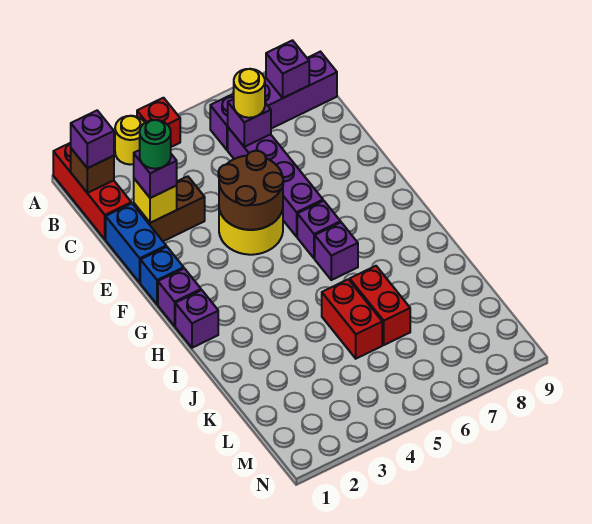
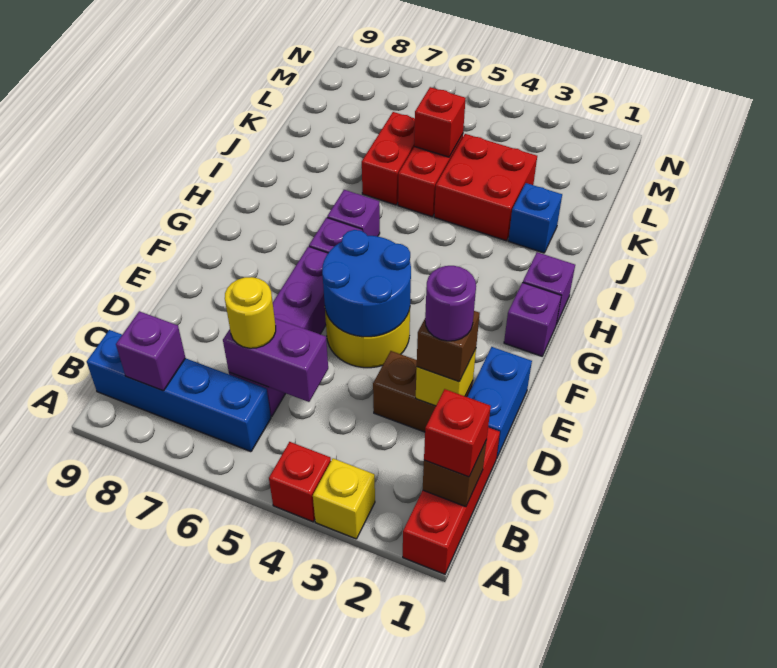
yellow round brick A3 level 1 -> yellow brick A3 level 1
purple brick B1 level 3 -> red brick B1 level 3
purple brick B6:B9 level 1 -> blue brick B6:B9 level 1
purple brick C6 level 2 -> purple brick C5:C6 level 2
purple brick D2 level 3 -> brown brick D2 level 3
green round brick D2 level 4 -> purple round brick D2 level 4
brown round brick E4:F5 level 2 -> blue round brick E4:F5 level 2
blue brick F1 level 1 -> blue brick J2 level 1
none -> red brick J3:K4 level 1
none -> red brick K5 level 2

